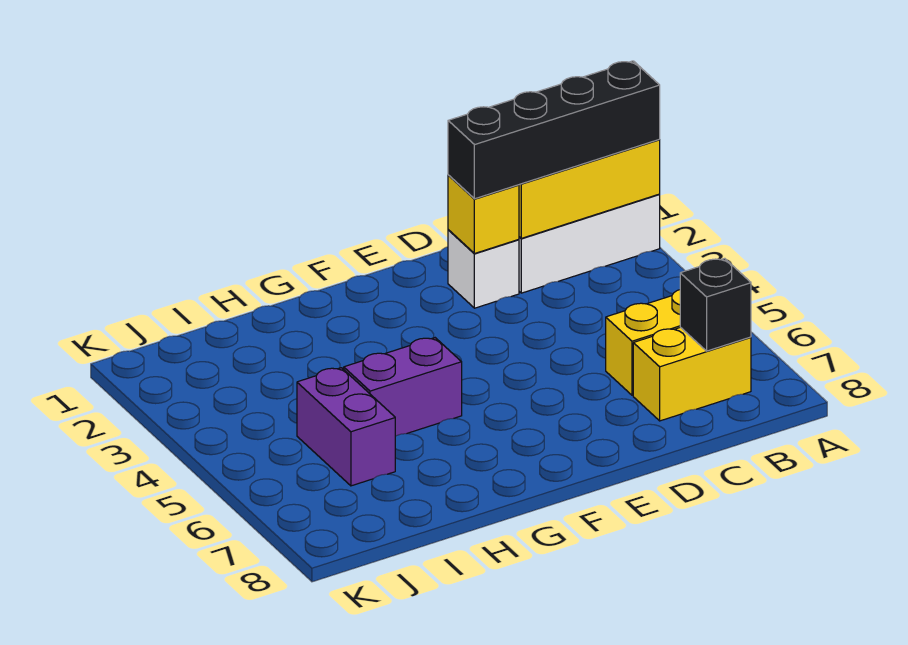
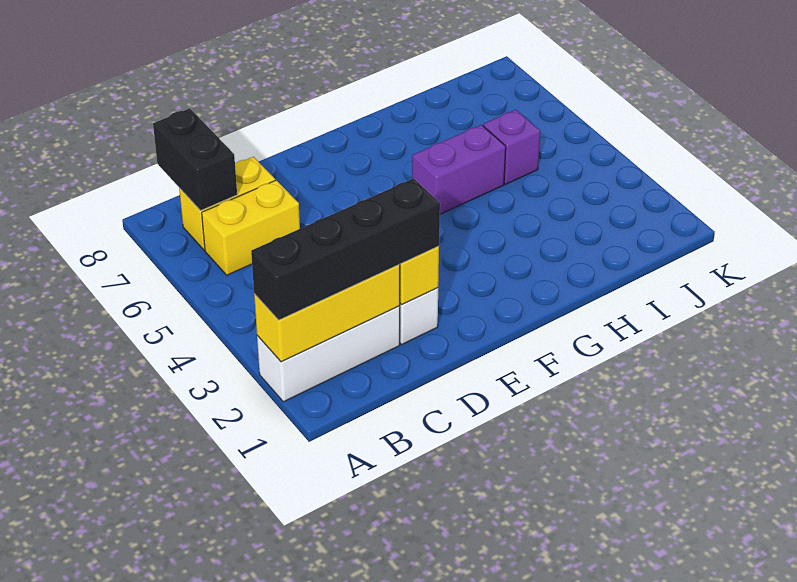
black brick B7 level 2 -> black brick B7:B8 level 2
purple brick I5:I6 level 1 -> purple brick I5 level 1

